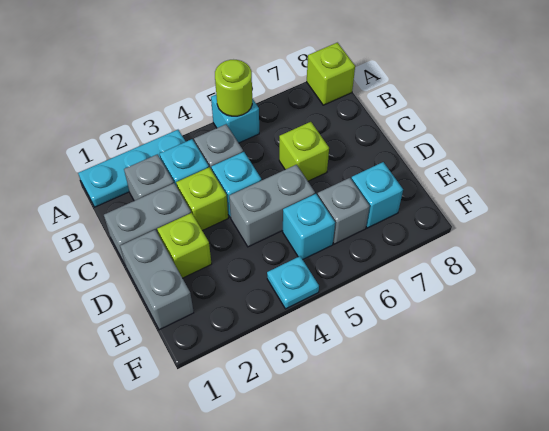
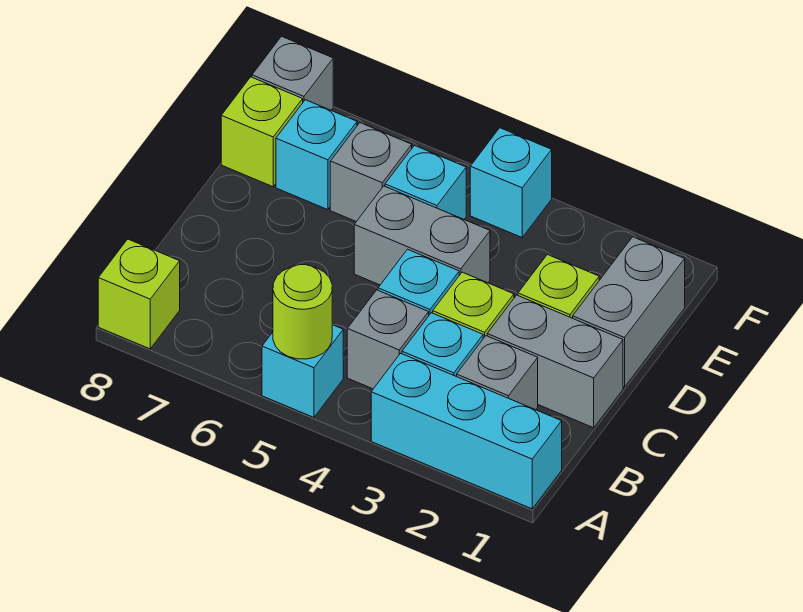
cyan plate A1:A3 level 1 -> cyan brick A1:A3 level 1
lime brick C6 level 1 -> lime brick E8 level 1
cyan plate F4 level 1 -> cyan brick F4 level 1
none -> grey brick F8 level 1

